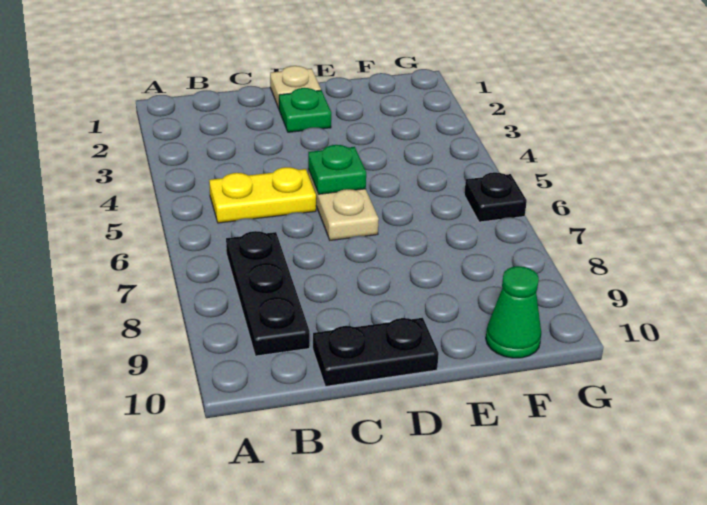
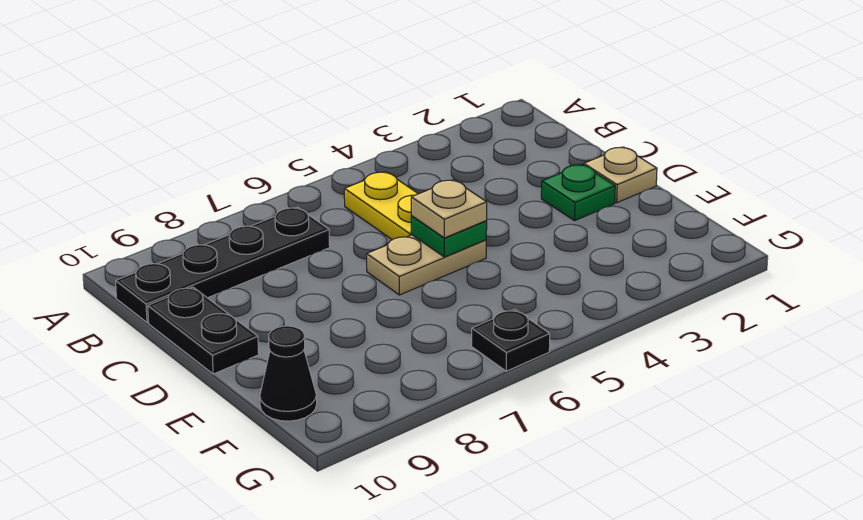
black plate B7:B9 level 1 -> black plate B7:B10 level 1
none -> tan plate D5 level 3
green cone F10 level 1 -> black cone F10 level 1

